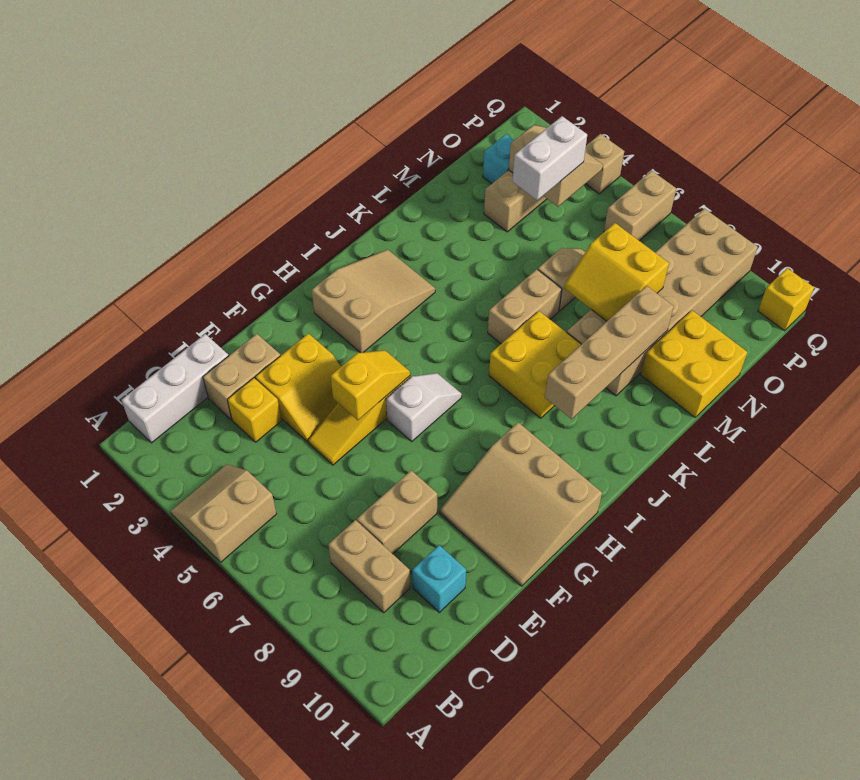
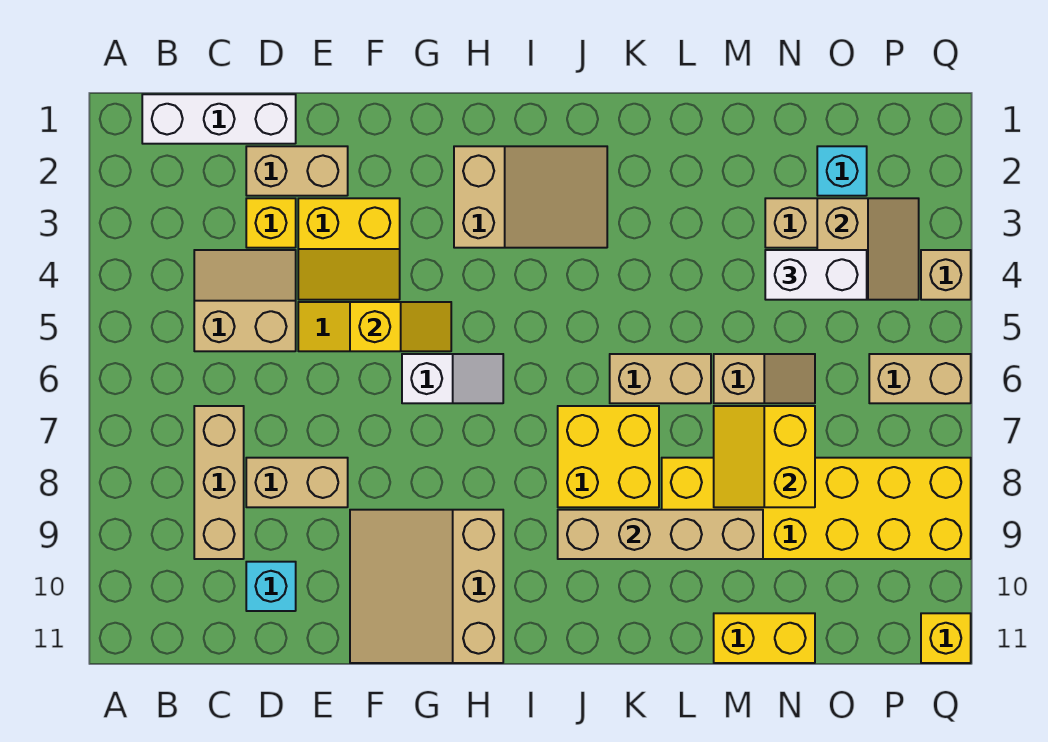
tan slope A4:B5 level 1 top 5 -> tan slope C4:D5 level 1 top 5
tan brick C8:C9 level 1 -> tan brick C7:C9 level 1
tan brick L8:Q9 level 1 -> yellow brick L8:Q9 level 1
yellow brick M10:N11 level 1 -> yellow brick M11:N11 level 1

